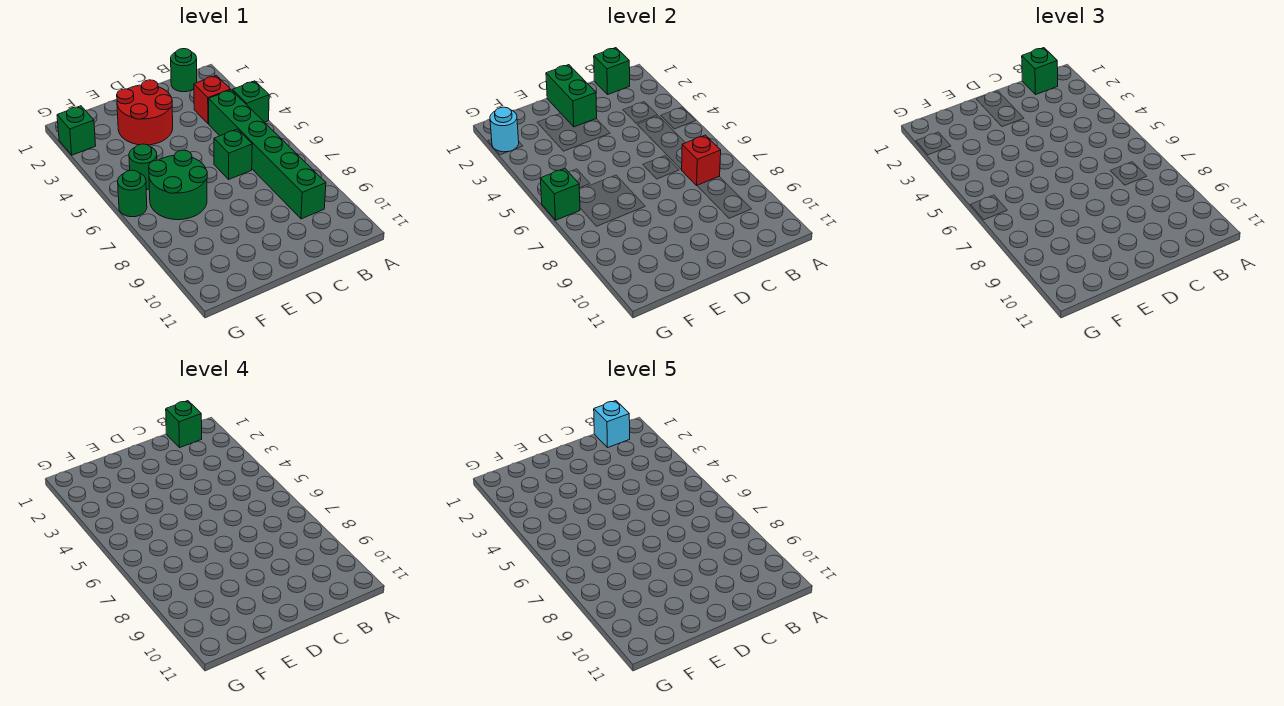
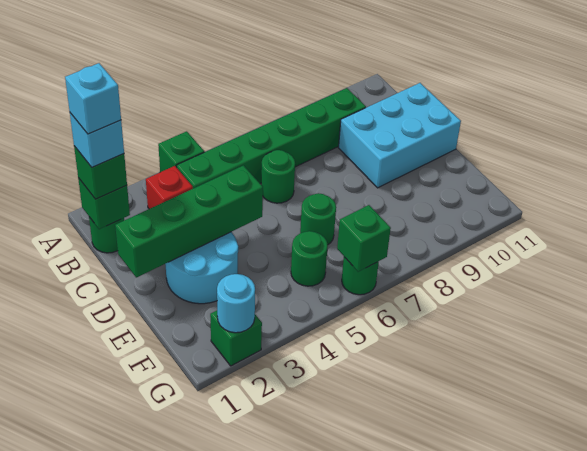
green brick B1 level 4 -> cyan brick B1 level 4
red brick B7 level 2 -> none
green brick C6 level 1 -> green round brick C6 level 1
none -> cyan brick C9:D11 level 1
green brick D1:D2 level 2 -> green brick D1:D4 level 2
red round brick D2:E3 level 1 -> cyan round brick D2:E3 level 1
green round brick E6:F7 level 1 -> green round brick E6 level 1

